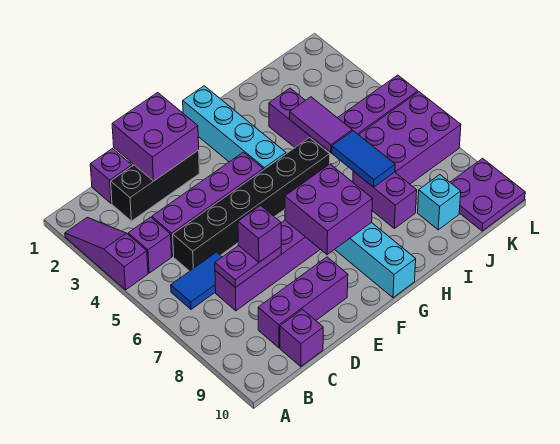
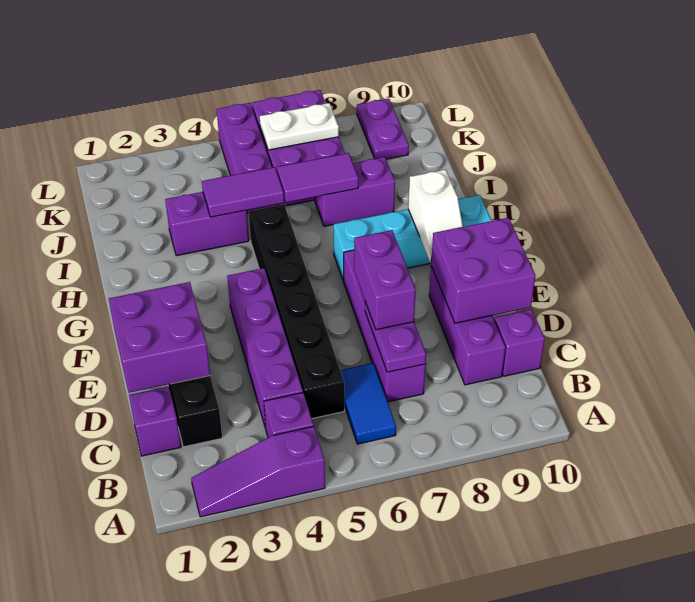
purple brick D7 level 3 -> purple brick D7:E7 level 3
purple brick F7:G8 level 2 -> purple brick D9:E10 level 2
none -> white slope F9:G9 level 2 top G
cyan brick G1:G4 level 1 -> none
blue tile I6:I7 level 2 -> purple tile I6:I7 level 2
cyan brick J9 level 1 -> none
none -> white plate K6:K7 level 2
purple plate K9:L10 level 1 -> purple plate K9:L9 level 1

